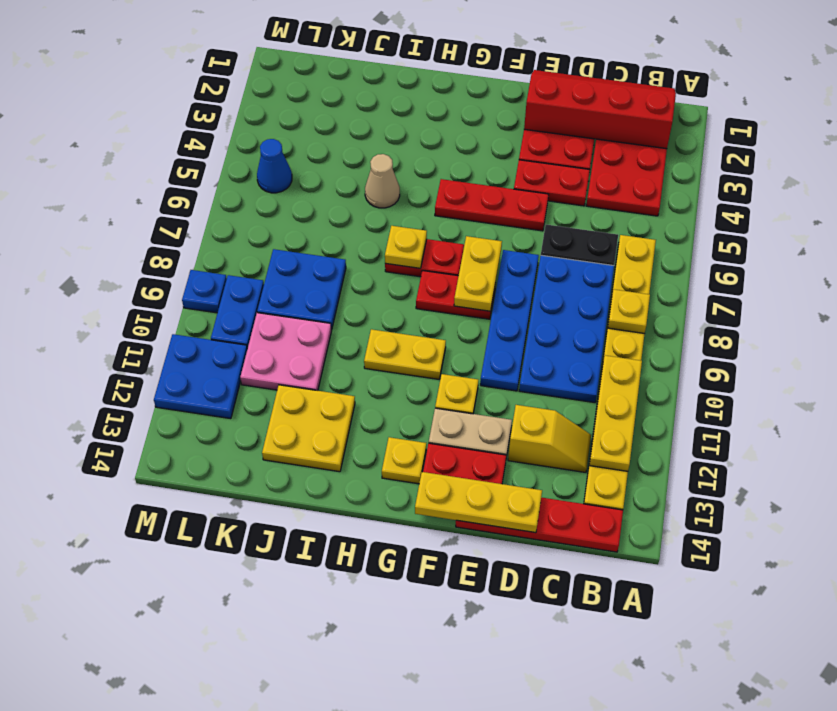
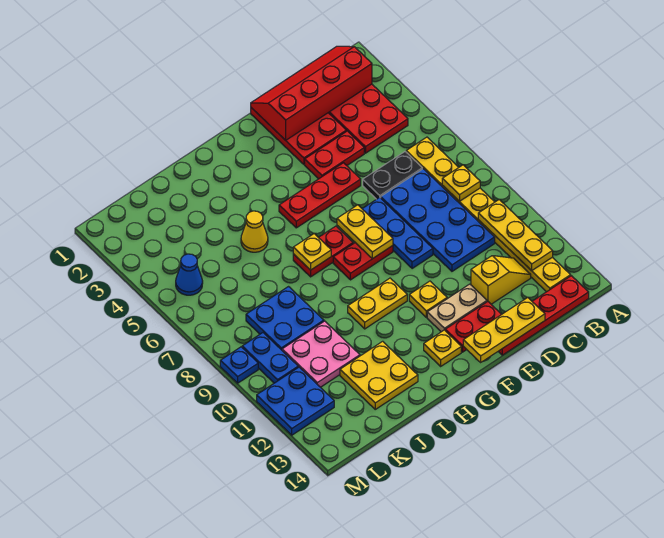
blue plate E7:E10 level 1 -> blue plate E7:E9 level 1
tan cone I5 level 1 -> yellow cone I5 level 1

